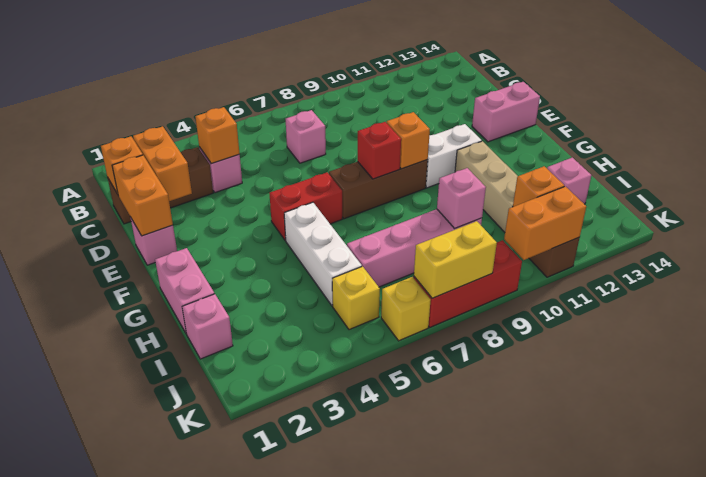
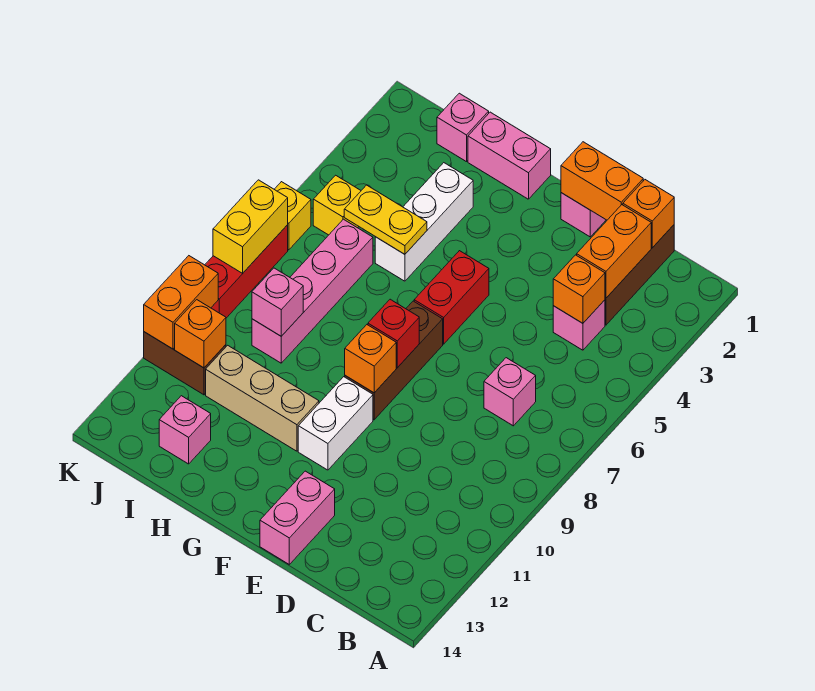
orange brick C2:D2 level 2 -> orange brick C2:C3 level 2
white brick G5:I5 level 1 -> white brick H3:H5 level 1
none -> yellow plate H5:I5 level 2

